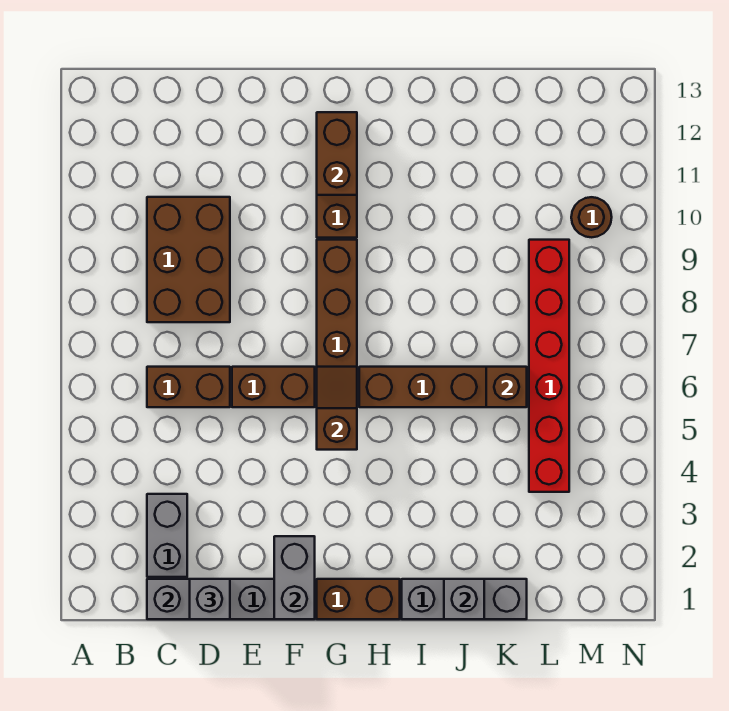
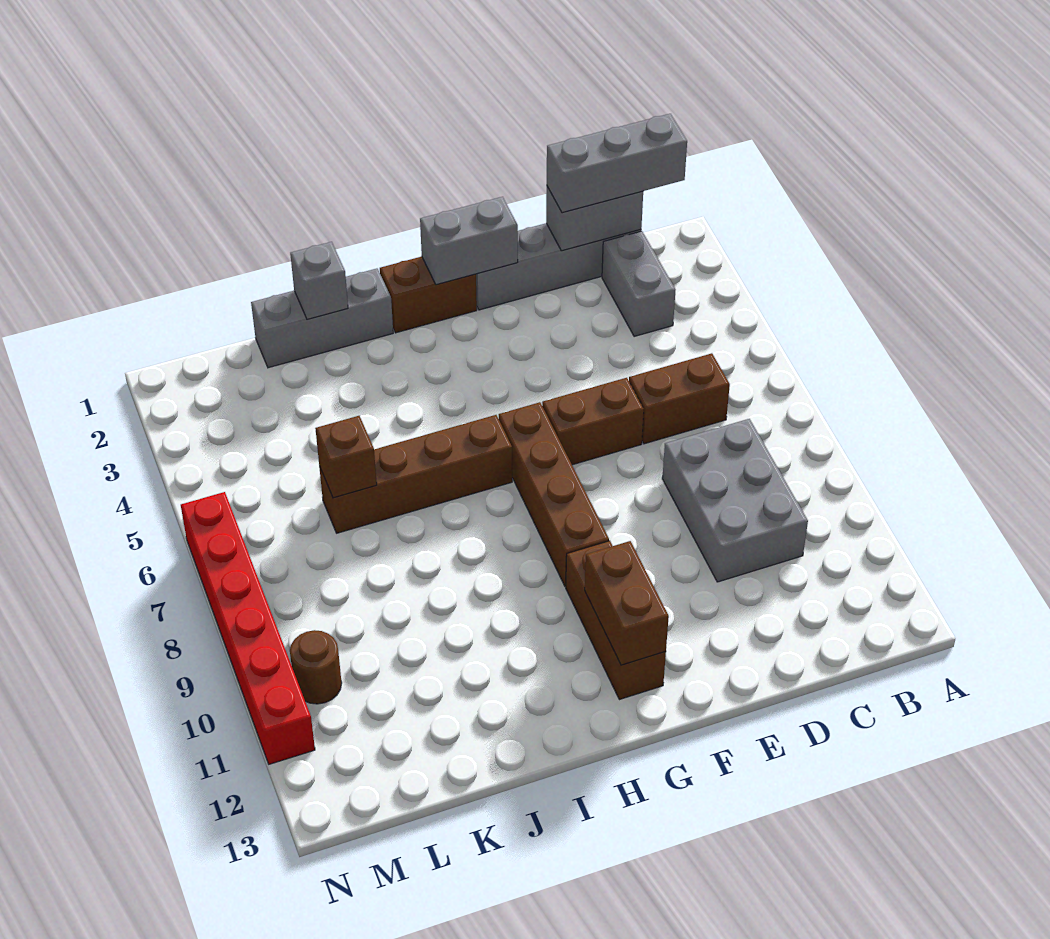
brown brick C8:D10 level 1 -> grey brick C8:D10 level 1
grey brick D1 level 3 -> grey brick B1:D1 level 3
grey brick F1:F2 level 2 -> grey brick F1:G1 level 2
brown slope G5:G6 level 2 top 5 -> none
red brick L4:L9 level 1 -> red brick N6:N11 level 1

